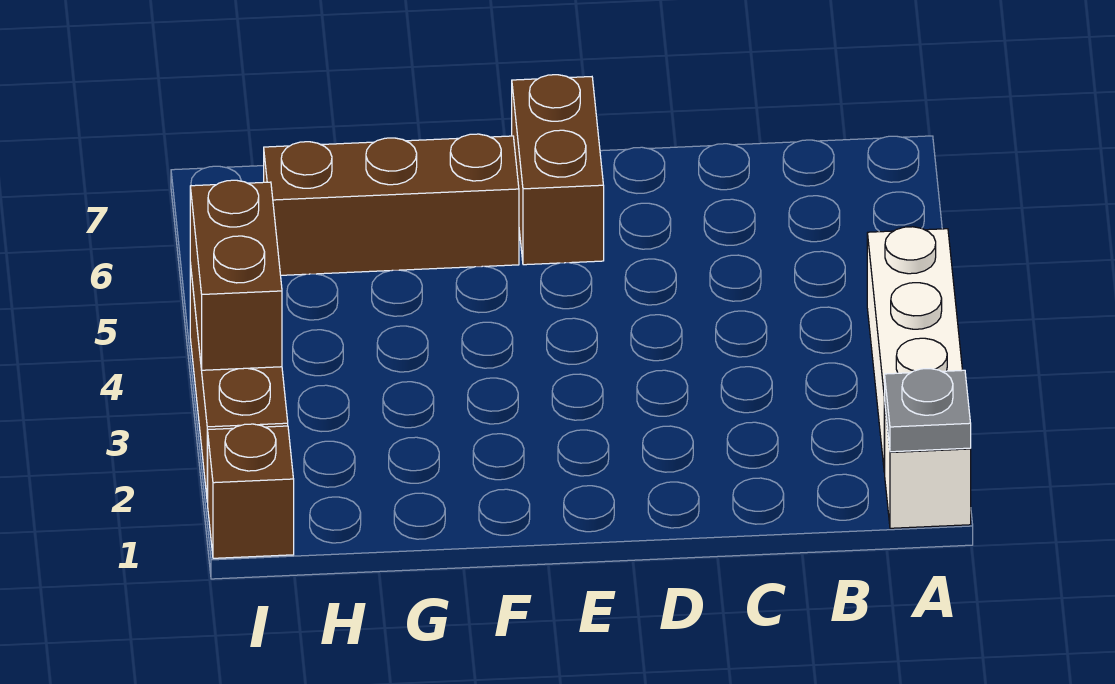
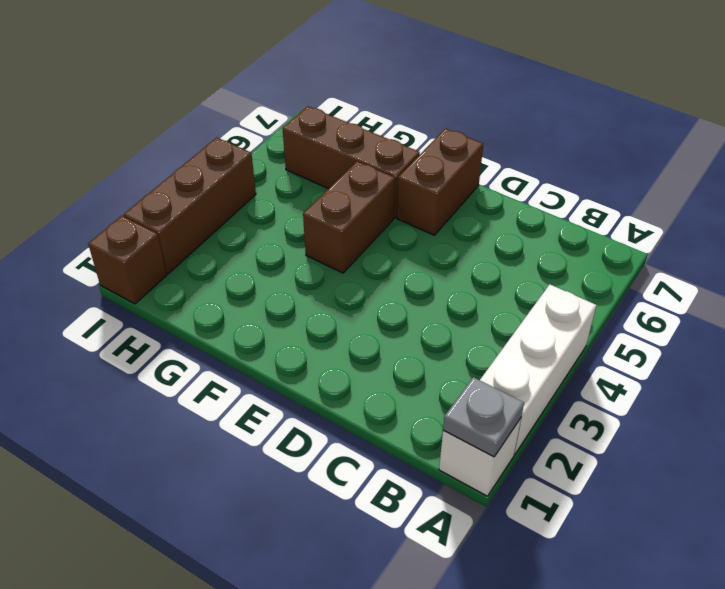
brown brick I3:I4 level 2 -> brown brick F4:F5 level 1

